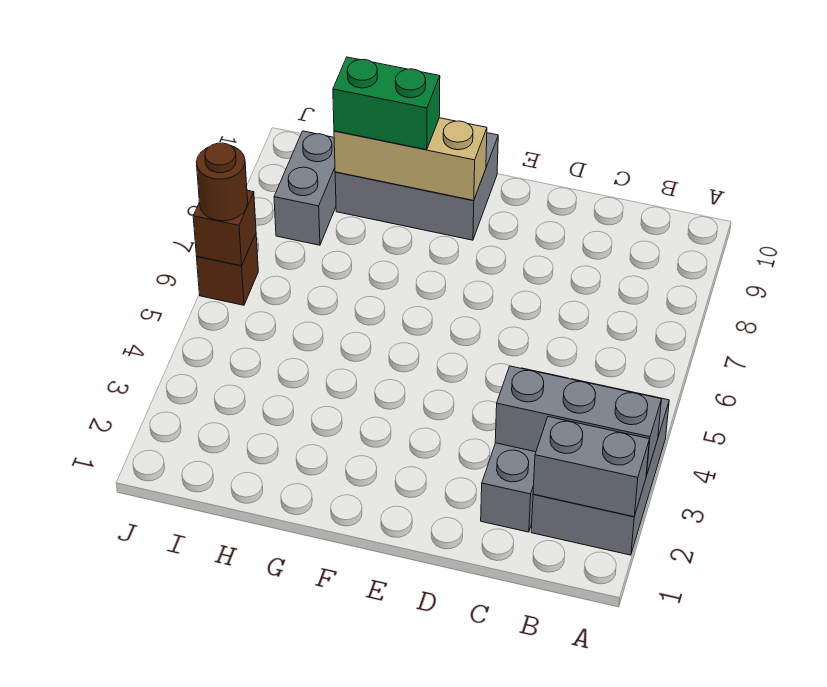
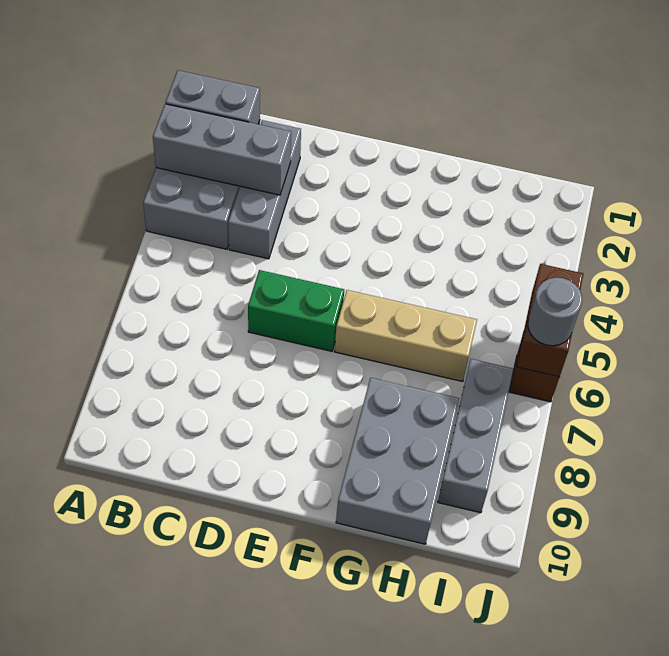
grey brick F9:H10 level 1 -> grey brick G8:H10 level 1
tan brick F9:H9 level 2 -> tan brick F6:H6 level 1
green brick G9:H9 level 3 -> green brick D6:E6 level 1
grey brick I8:I9 level 1 -> grey brick I7:I9 level 1
brown brick J6 level 2 -> brown brick J5:J6 level 2
brown round brick J6 level 3 -> grey round brick J6 level 3

